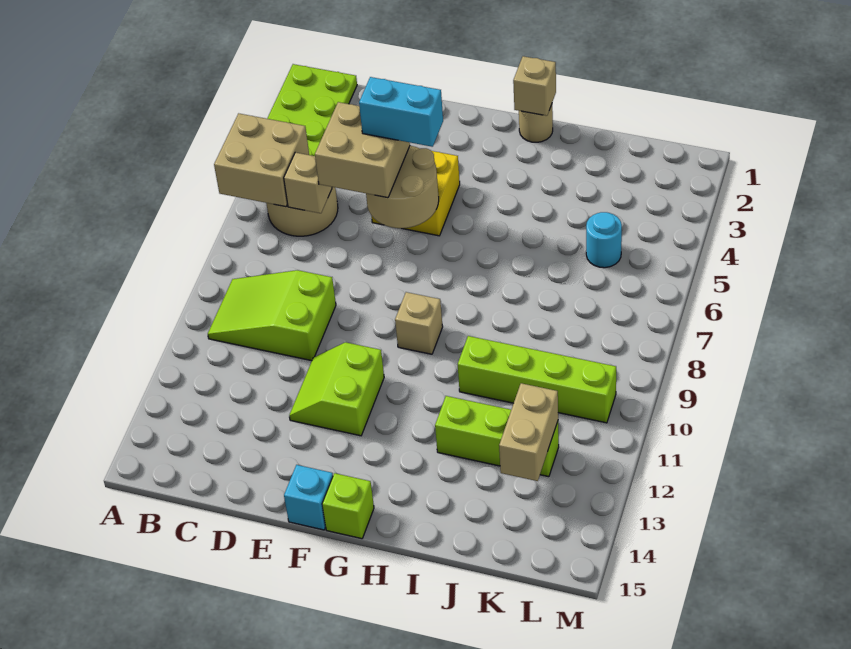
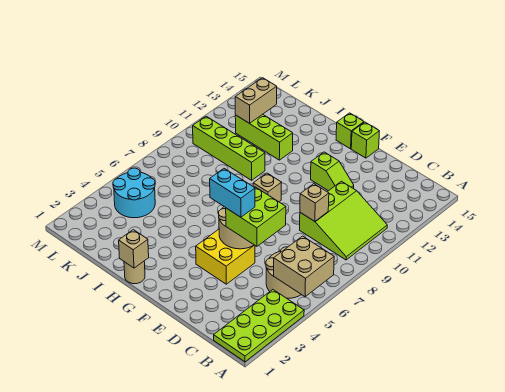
lime slope B9:D10 level 1 top D -> lime slope B9:D11 level 1 top D
tan brick C6 level 2 -> tan brick D9 level 2
tan brick D5:E6 level 3 -> lime brick D5:E6 level 3
lime slope E11:F12 level 1 top F -> lime slope E12:F12 level 1 top F
cyan brick F15 level 1 -> lime brick F15 level 1
cyan round brick K5 level 1 -> cyan round brick K4:L5 level 1

